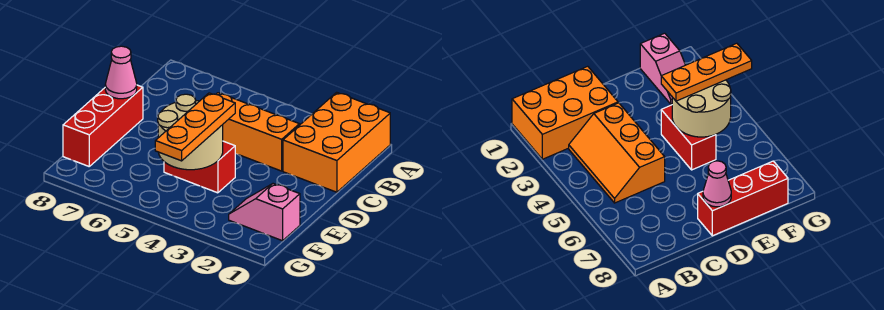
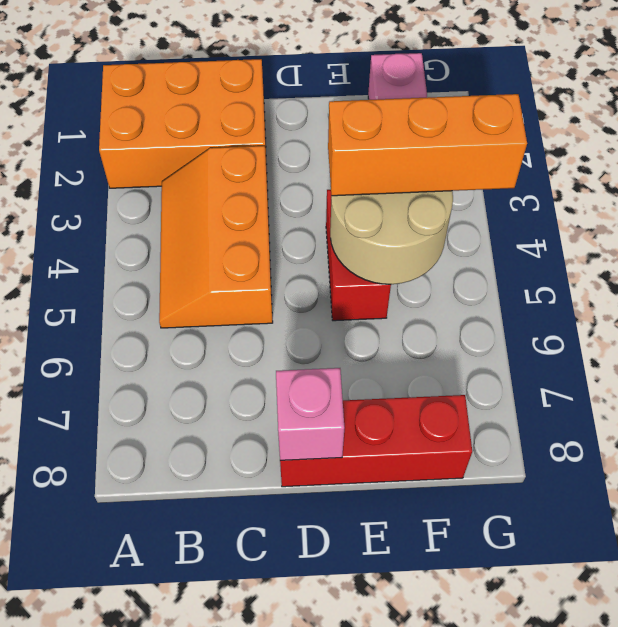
pink cone D8 level 2 -> pink brick D8 level 2
orange plate E4:G4 level 3 -> orange brick E4:G4 level 3

